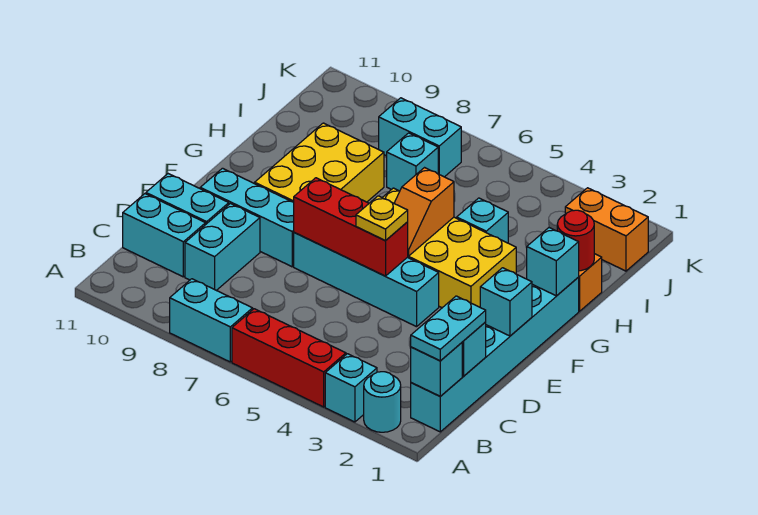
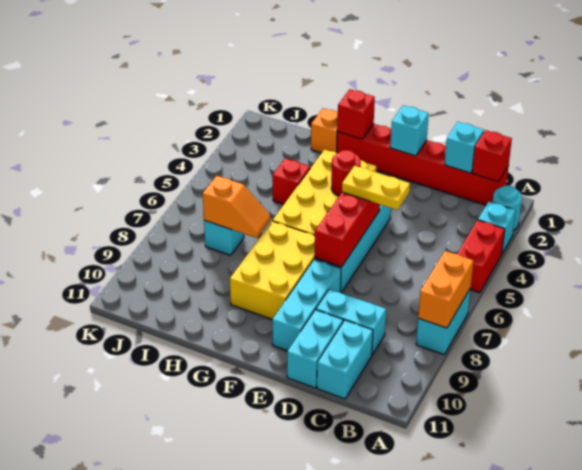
red brick A4:A6 level 1 -> red brick A4:A5 level 1
cyan brick B1:G1 level 1 -> red brick B1:G1 level 1
cyan brick B1 level 2 -> red brick B1 level 2
cyan plate B1:C1 level 3 -> none
yellow plate E5 level 3 -> yellow plate D5:E5 level 3
orange slope F5:G5 level 2 top G -> orange slope H7:I7 level 2 top I
yellow brick F8:H9 level 1 -> yellow brick F7:G9 level 1
cyan brick G1 level 2 -> red brick G1 level 2
red round brick H1 level 2 -> red round brick F4 level 2
cyan brick H4 level 1 -> red brick H4 level 1
orange brick J1:J2 level 1 -> orange brick A7:A8 level 2
cyan brick J7:J8 level 1 -> none

